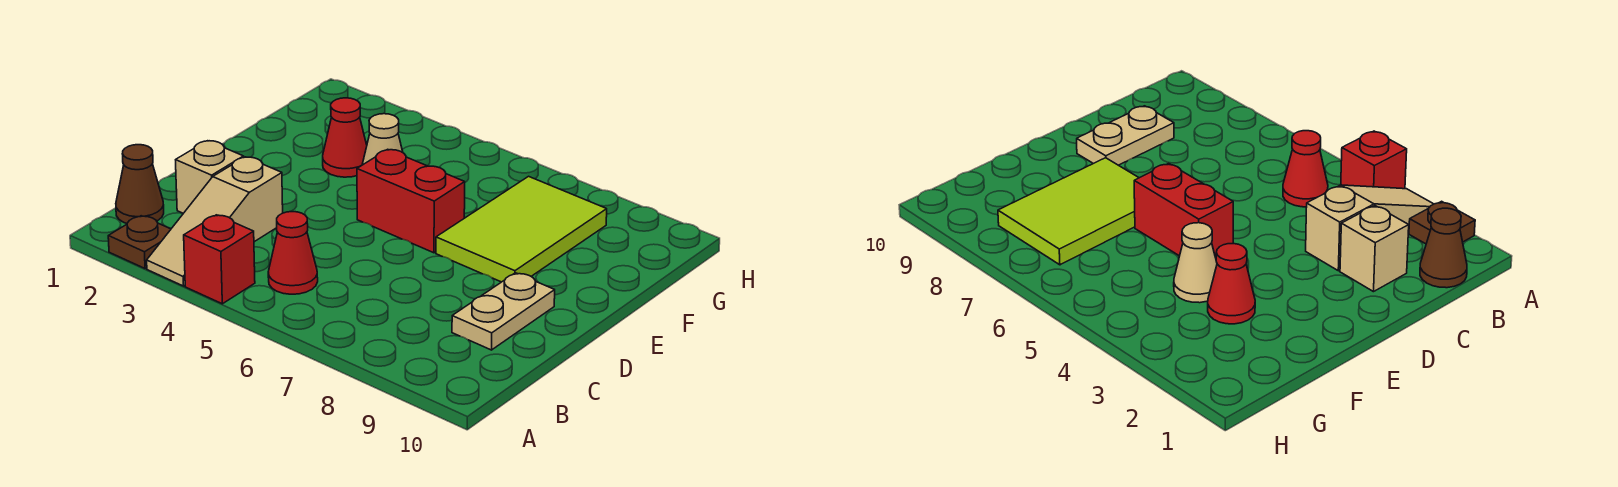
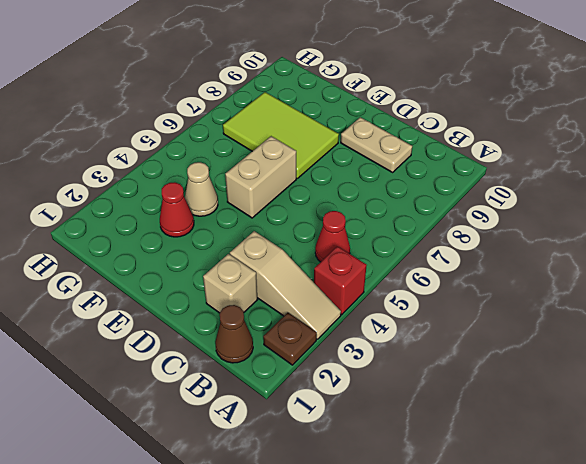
red brick E5:E6 level 1 -> tan brick E5:E6 level 1

